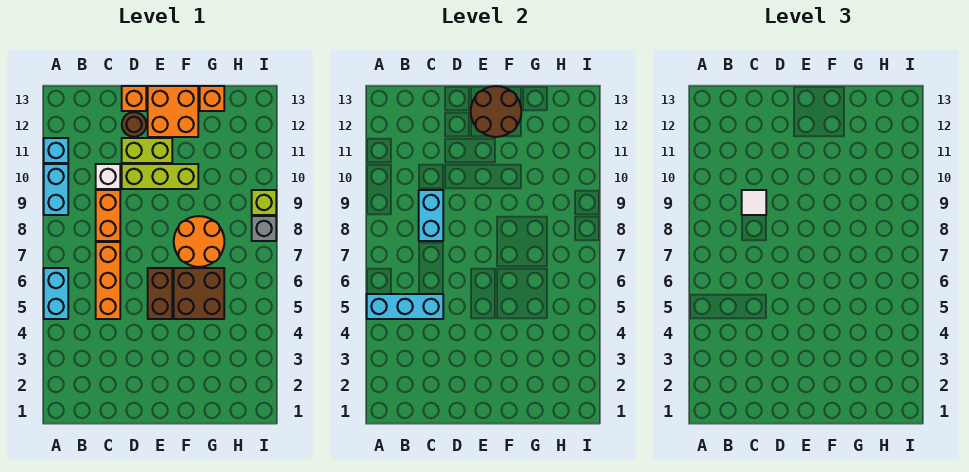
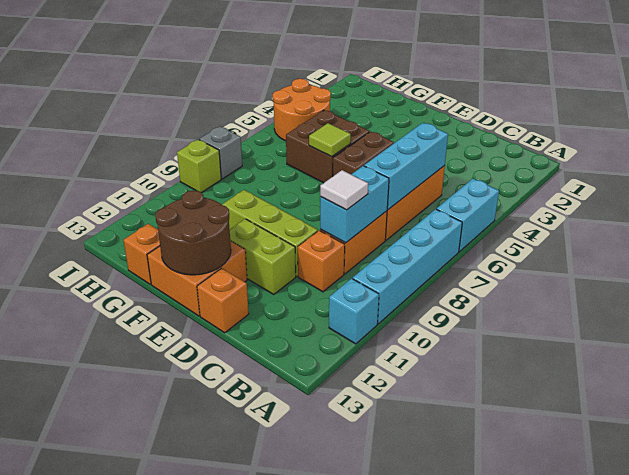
cyan brick A5:C5 level 2 -> cyan brick C5:C7 level 2
cyan brick A9:A10 level 1 -> cyan brick A7:A10 level 1
white brick C10 level 1 -> orange brick C10 level 1
brown round brick D12 level 1 -> none
none -> lime tile F6 level 2
orange round brick F7:G8 level 1 -> orange round brick H4:I5 level 1

